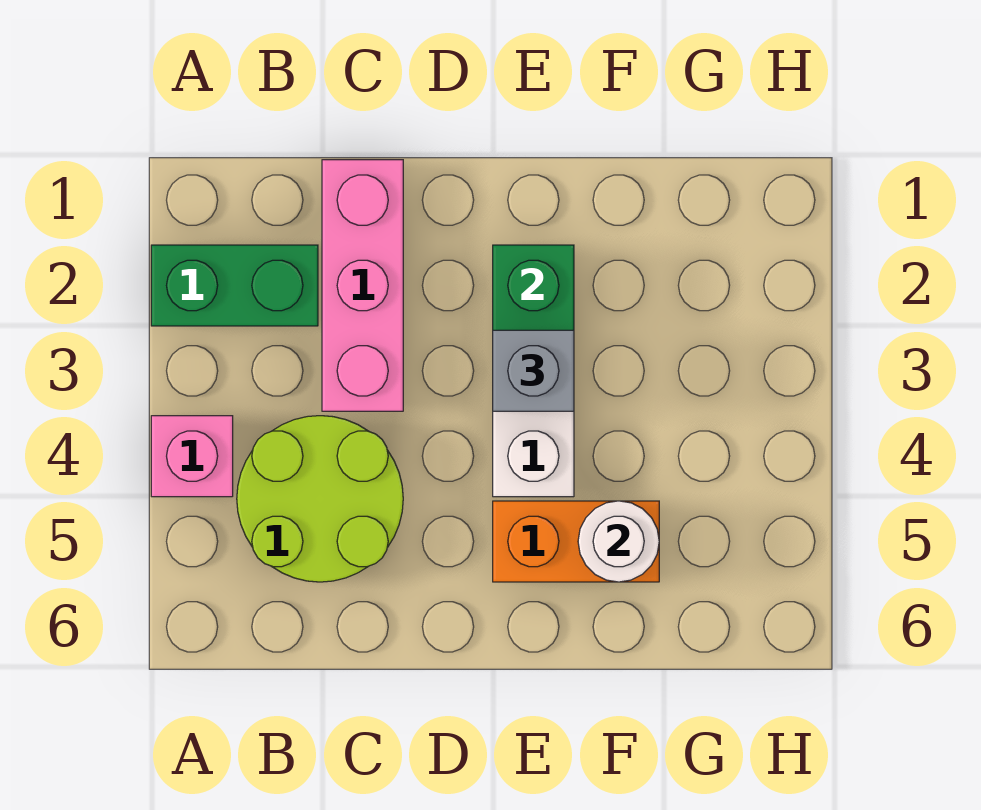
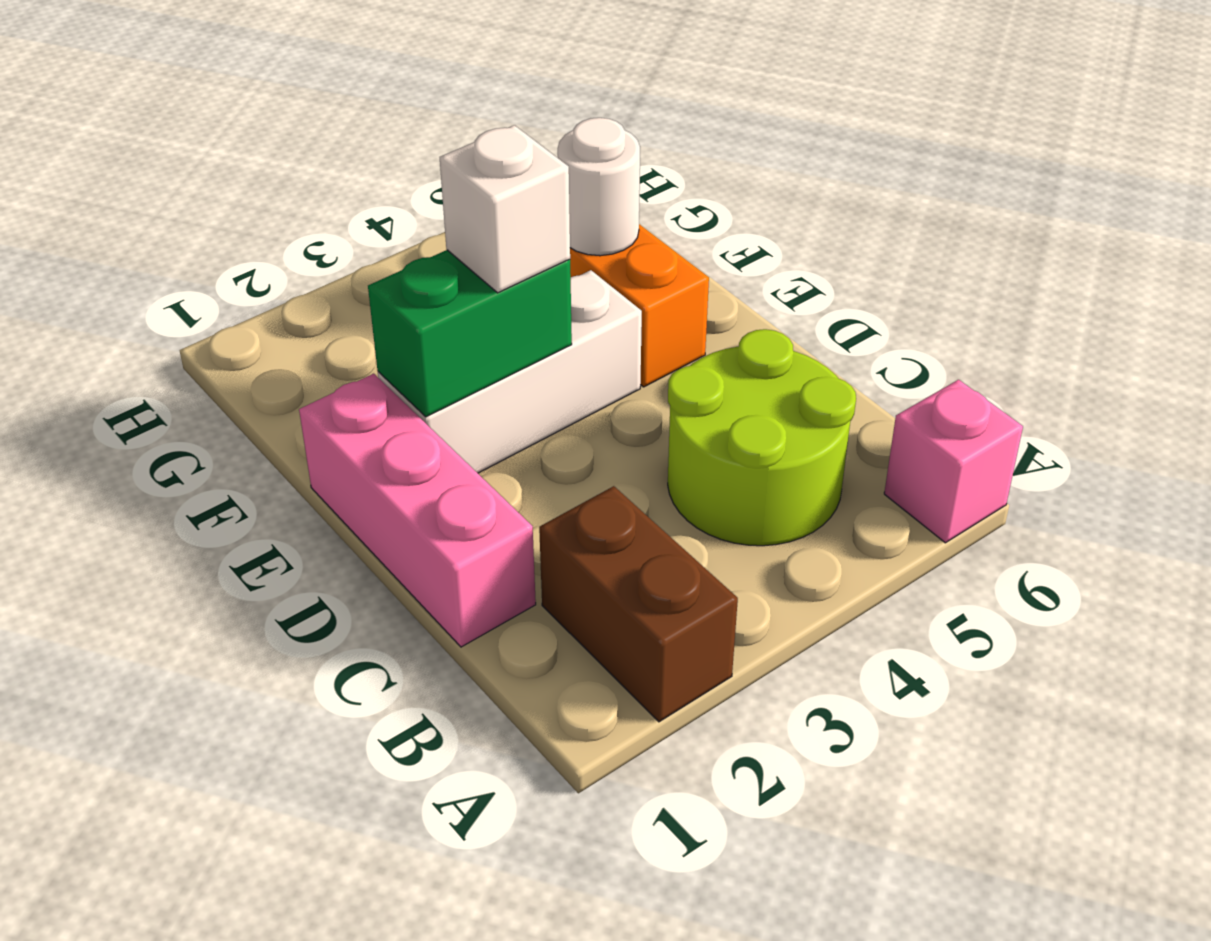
green brick A2:B2 level 1 -> brown brick A2:B2 level 1
pink brick A4 level 1 -> pink brick A6 level 1
pink brick C1:C3 level 1 -> pink brick C1:E1 level 1
grey brick E3 level 3 -> white brick E3 level 3

